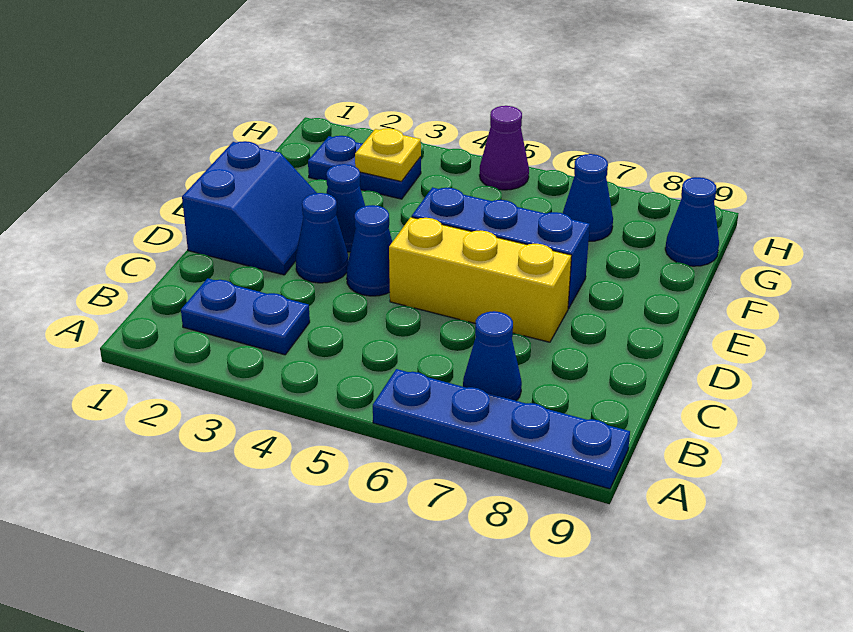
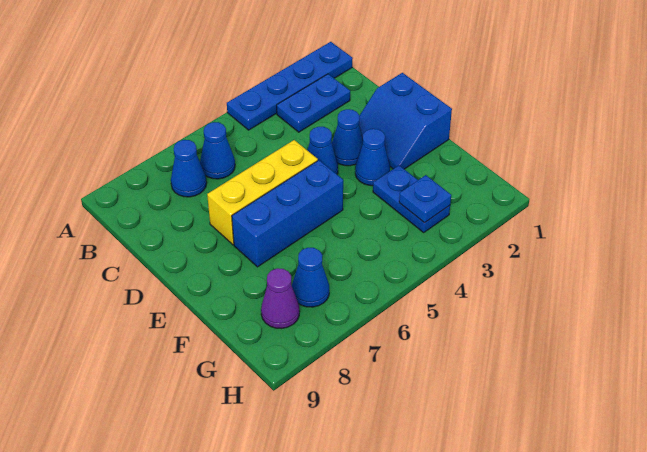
blue plate A6:A9 level 1 -> blue plate A1:A4 level 1
blue plate G2:G3 level 1 -> blue plate F3:G3 level 1
yellow plate G3 level 2 -> blue plate G3 level 2
blue cone G9 level 1 -> blue cone B6 level 1
purple cone H5 level 1 -> purple cone G8 level 1

